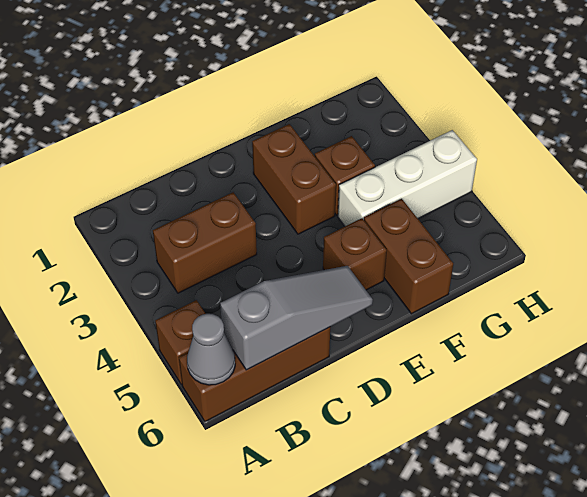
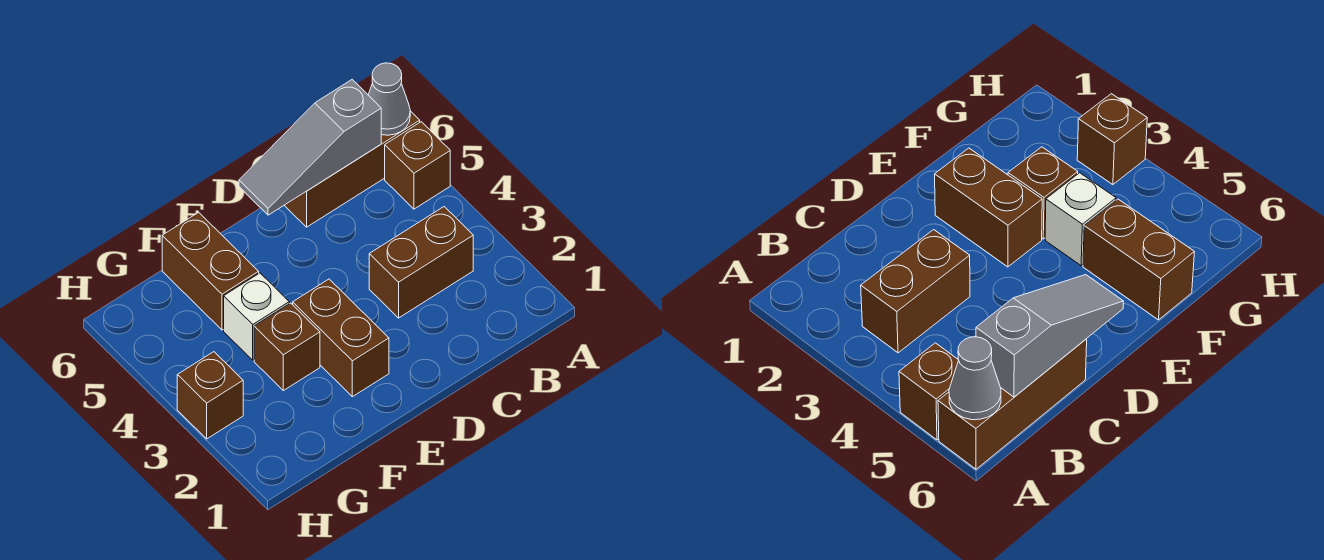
brown brick E5 level 1 -> brown brick H3 level 1
white brick F4:H4 level 1 -> white brick F4 level 1

